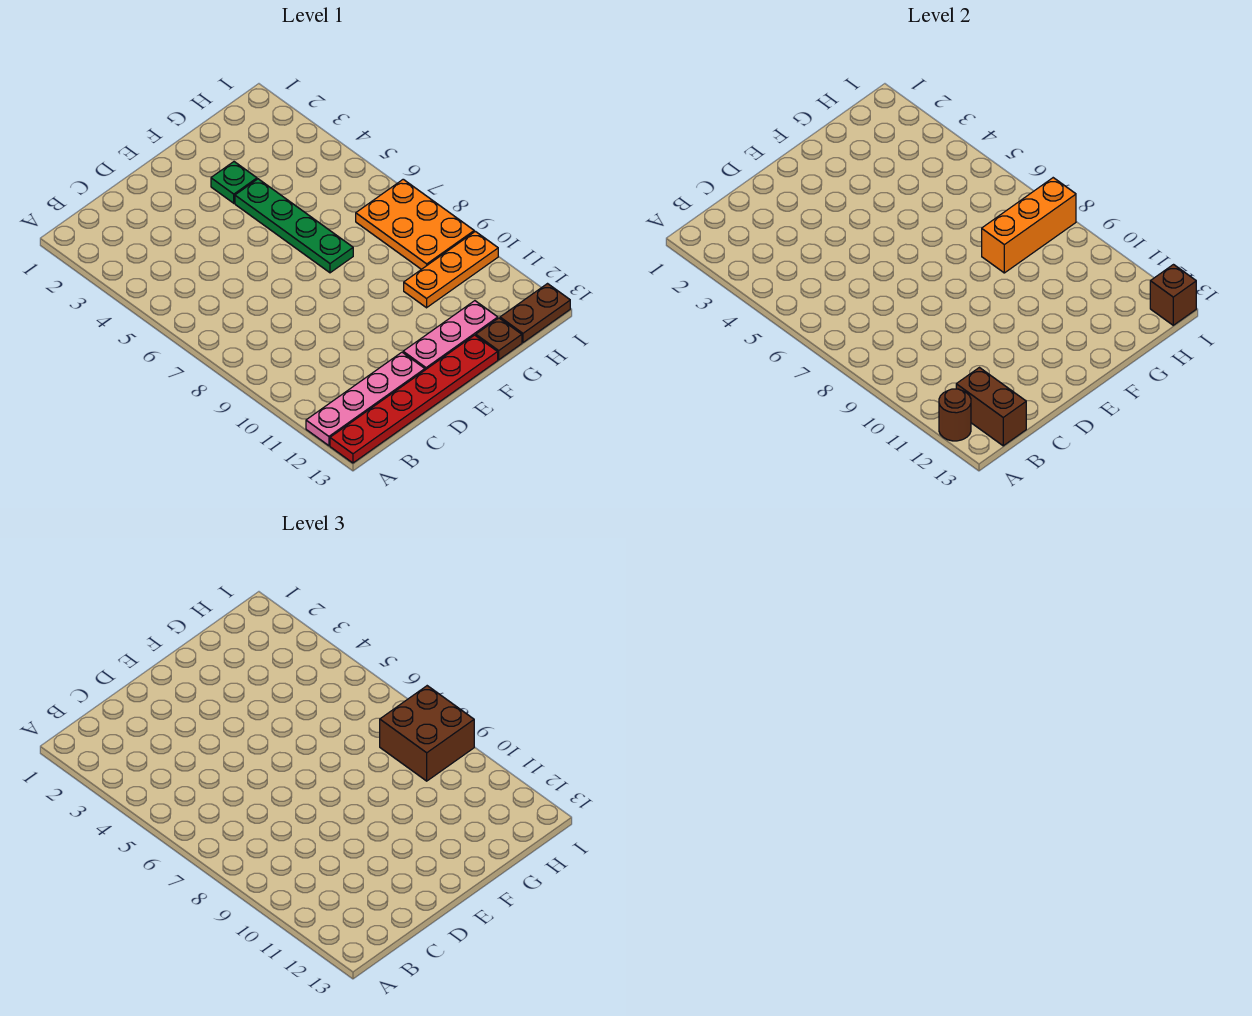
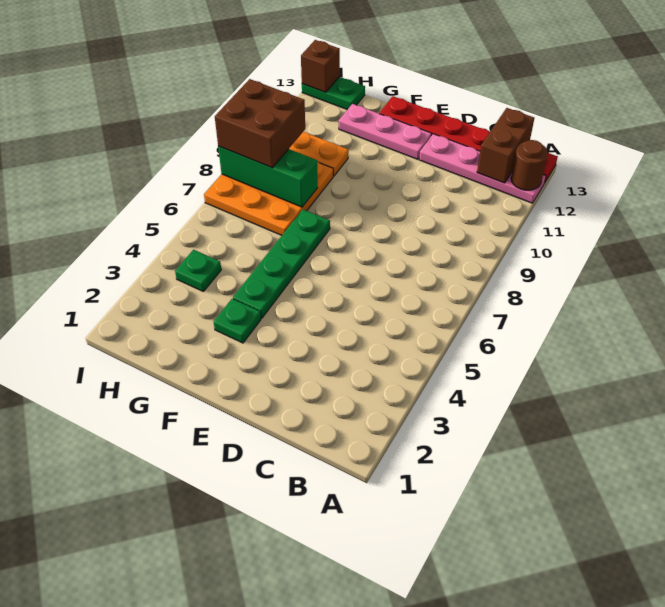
orange brick G8:I8 level 2 -> green brick G8:I8 level 2
brown plate G13 level 1 -> none
none -> green plate H4 level 1
orange plate H7:I9 level 1 -> orange plate G7:I9 level 1
brown plate H13:I13 level 1 -> green plate H13:I13 level 1

